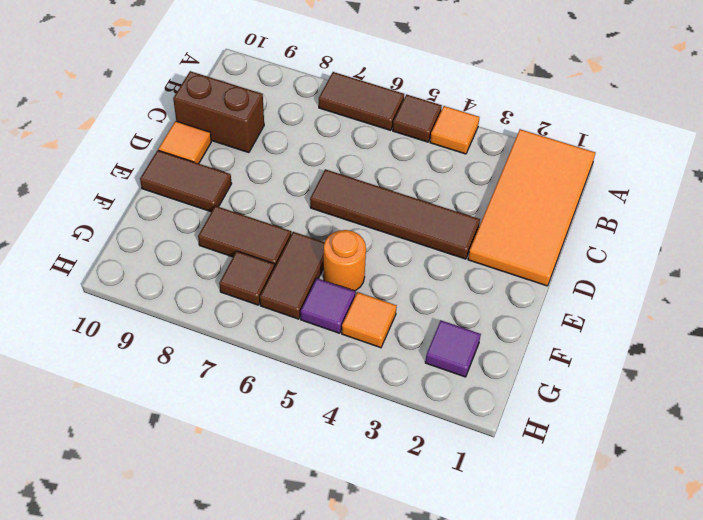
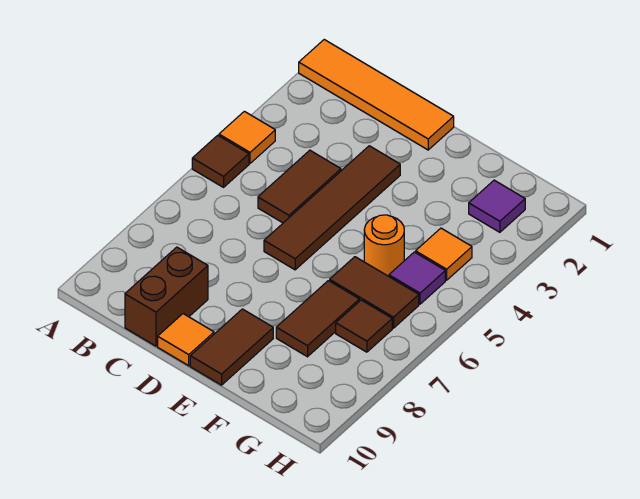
orange tile A1:D2 level 1 -> orange tile A1:D1 level 1
brown tile A6:A7 level 1 -> brown tile C4:C5 level 1

